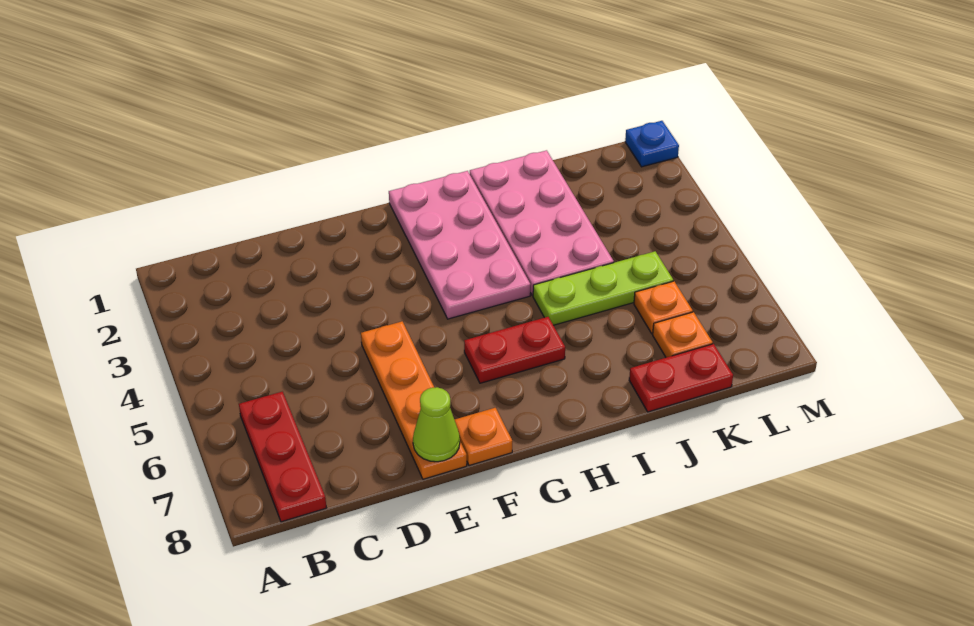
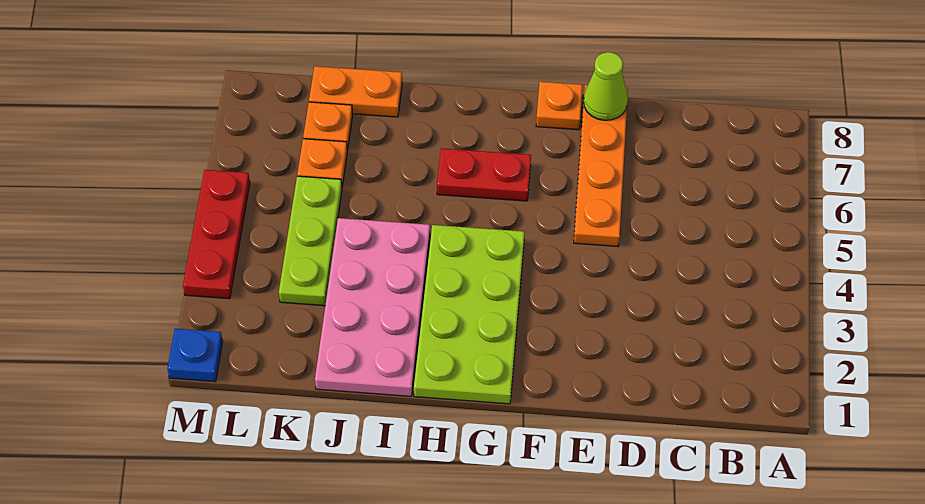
red plate B6:B8 level 1 -> red plate M3:M5 level 1
pink plate G1:H4 level 1 -> lime plate G1:H4 level 1
lime plate I5:K5 level 1 -> lime plate K3:K5 level 1
red plate J8:K8 level 1 -> orange plate J8:K8 level 1

